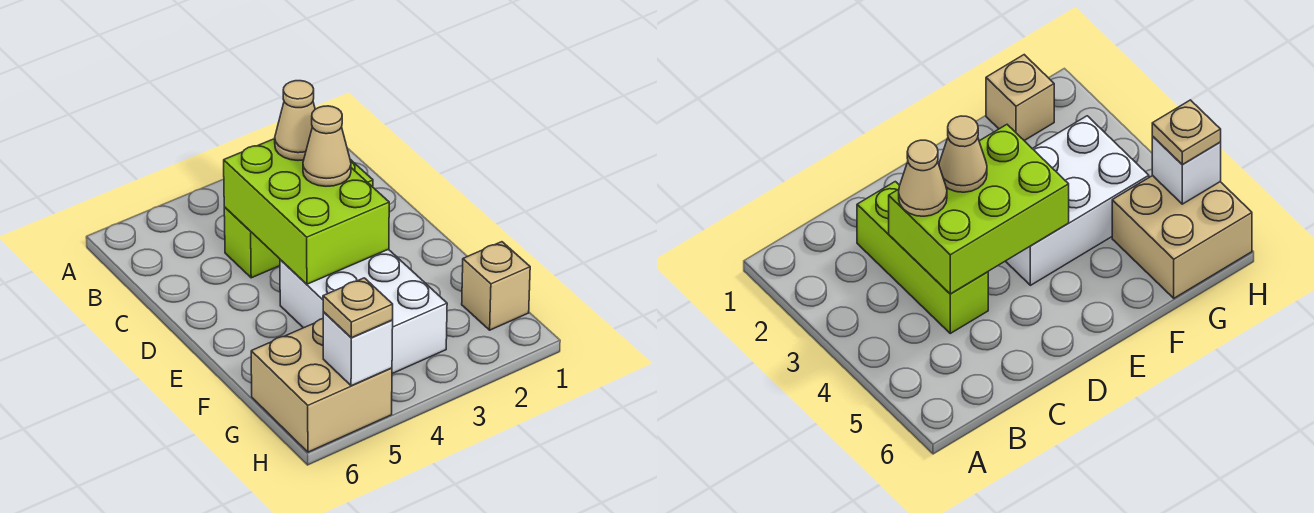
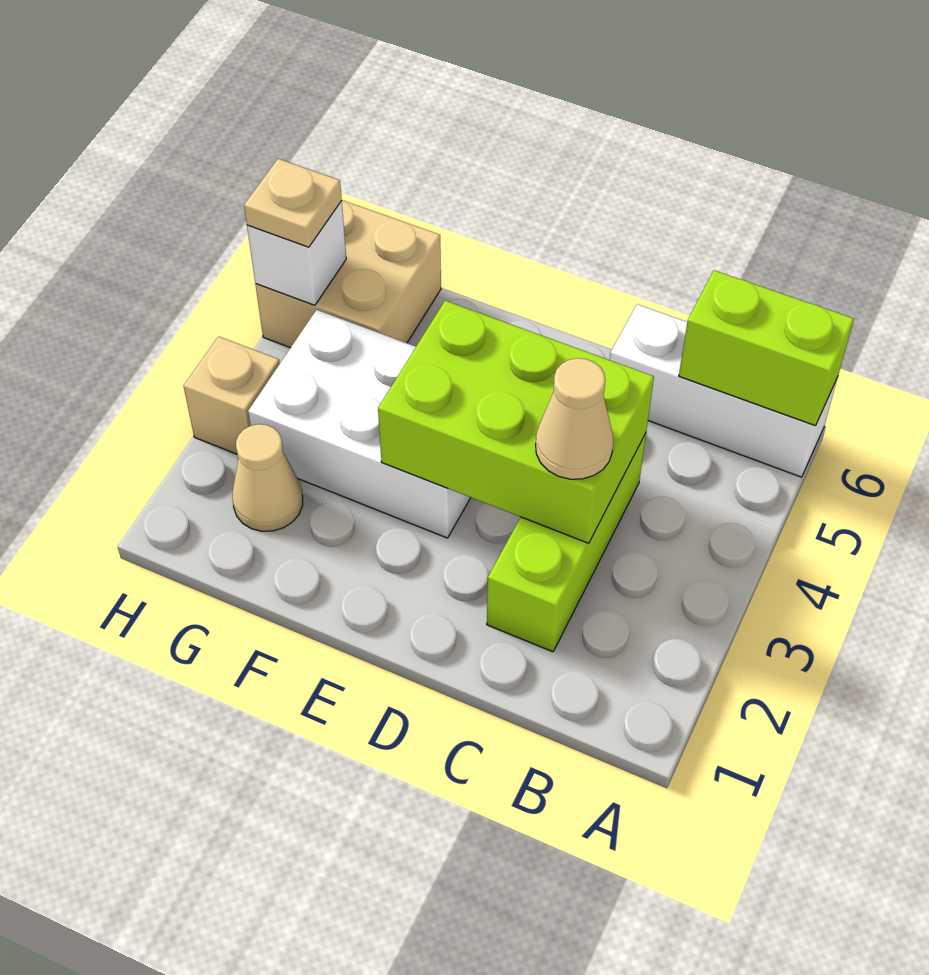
none -> white brick A6:C6 level 1
none -> lime brick A6:B6 level 2
tan cone D3 level 3 -> tan cone G2 level 1
tan brick G1 level 1 -> tan brick H3 level 1

